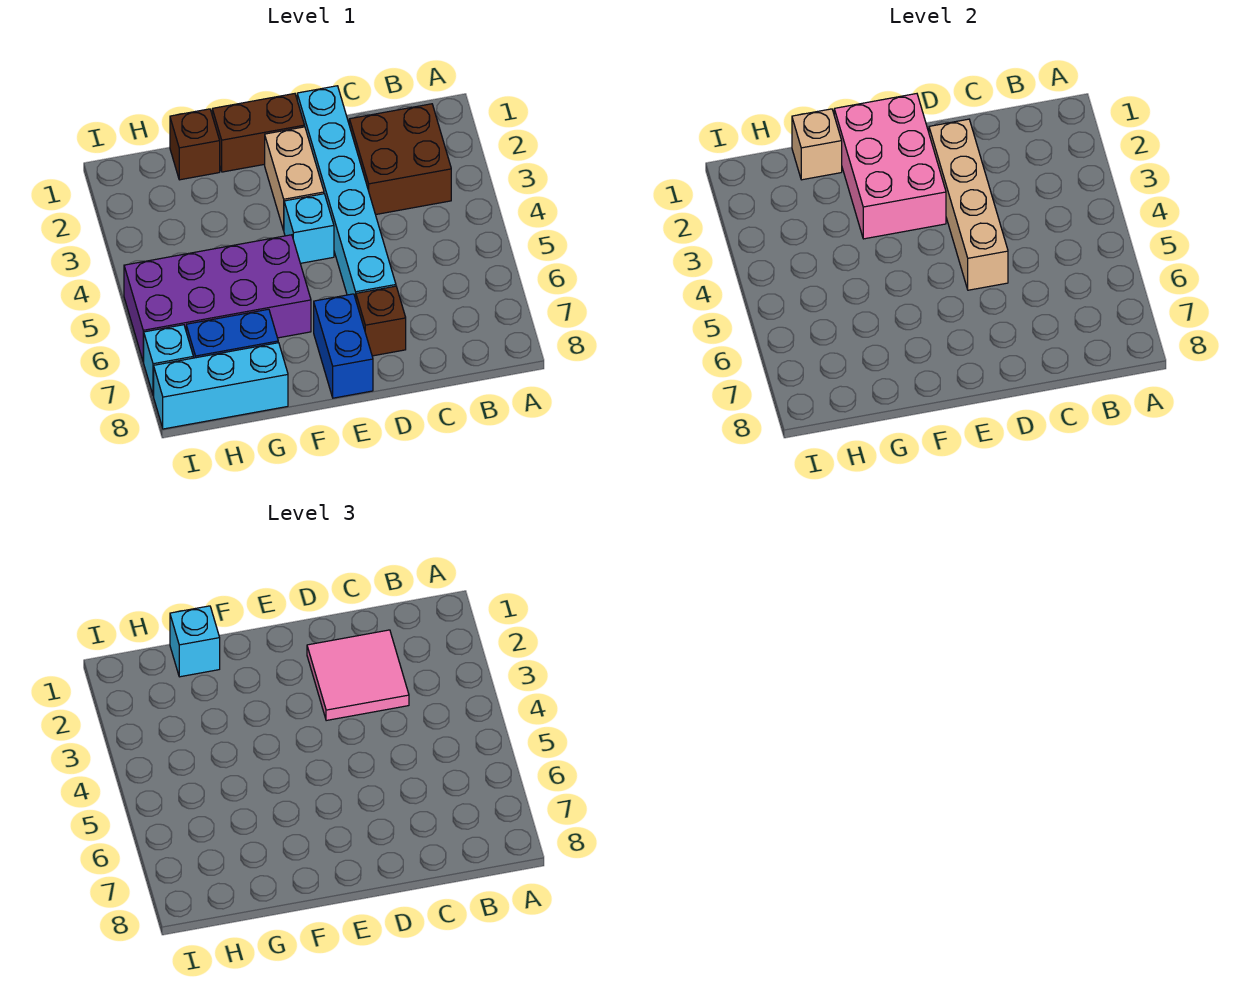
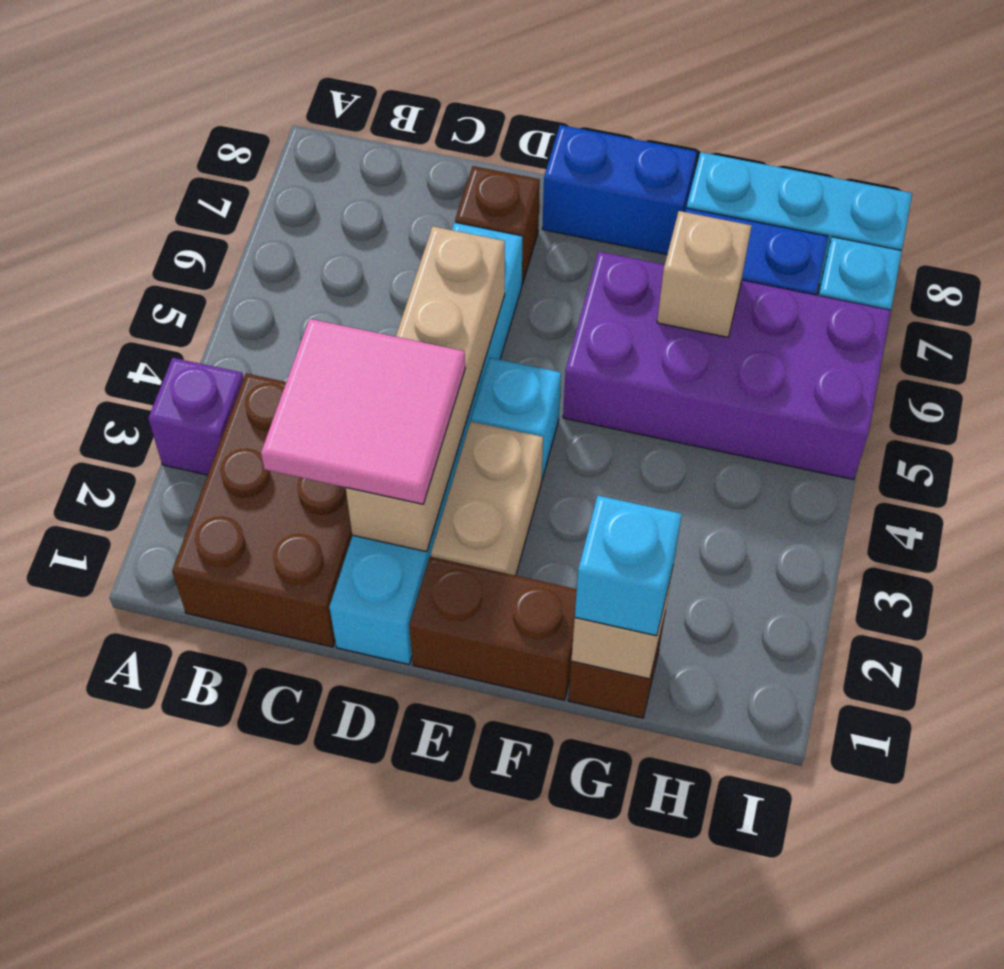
none -> purple brick A3 level 1
brown brick B2:C3 level 1 -> brown brick B1:C3 level 1
pink brick E1:F3 level 2 -> none
blue brick E7:E8 level 1 -> blue brick E8:F8 level 1
none -> tan brick G6 level 2

